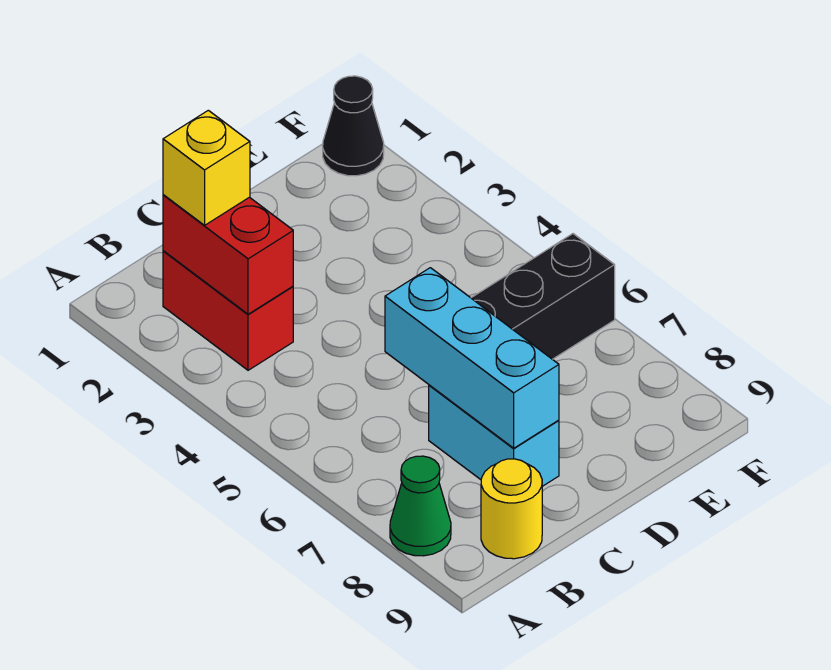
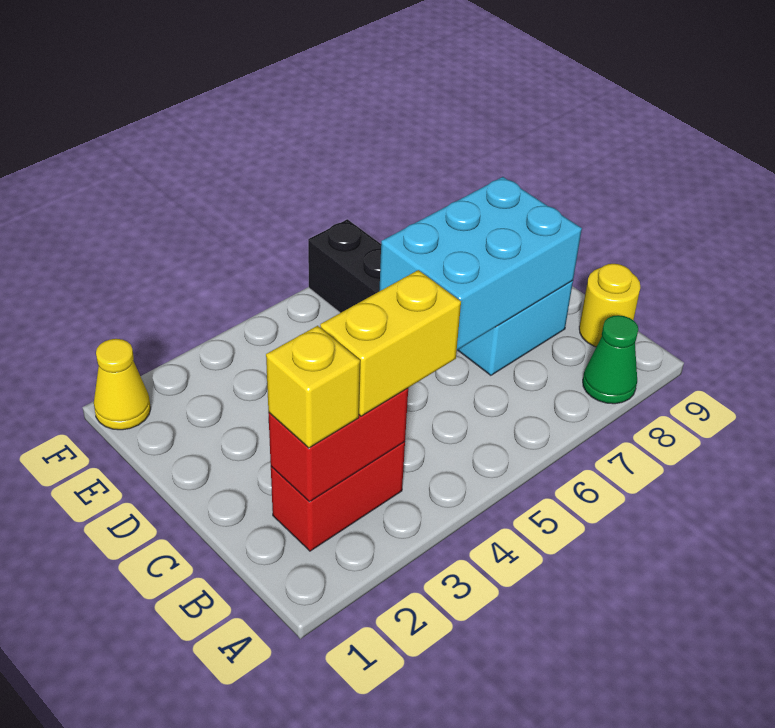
none -> yellow brick B3:B4 level 3
cyan brick C6:C8 level 2 -> cyan brick C6:D8 level 2
black cone F1 level 1 -> yellow cone F1 level 1

